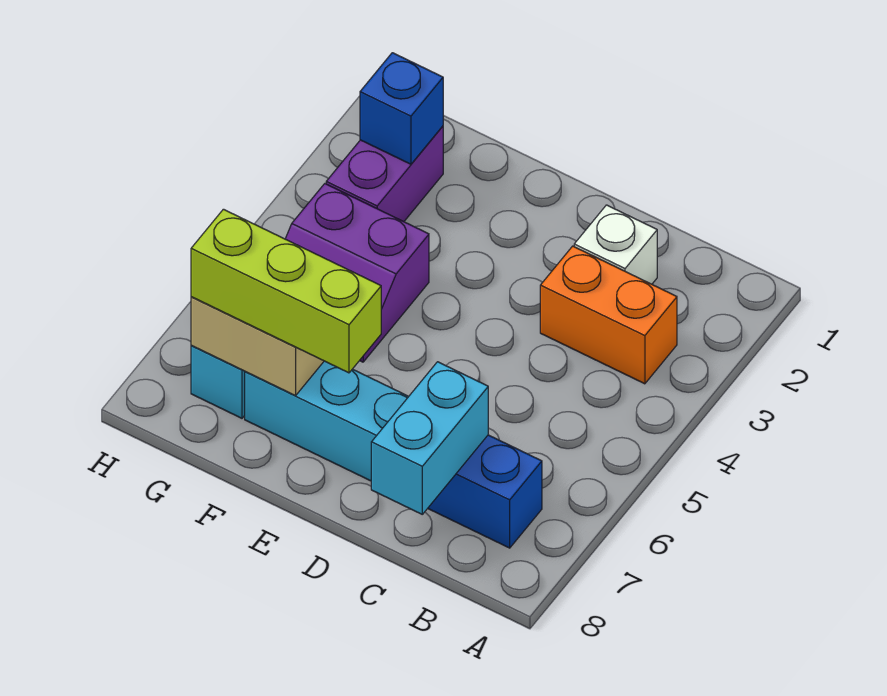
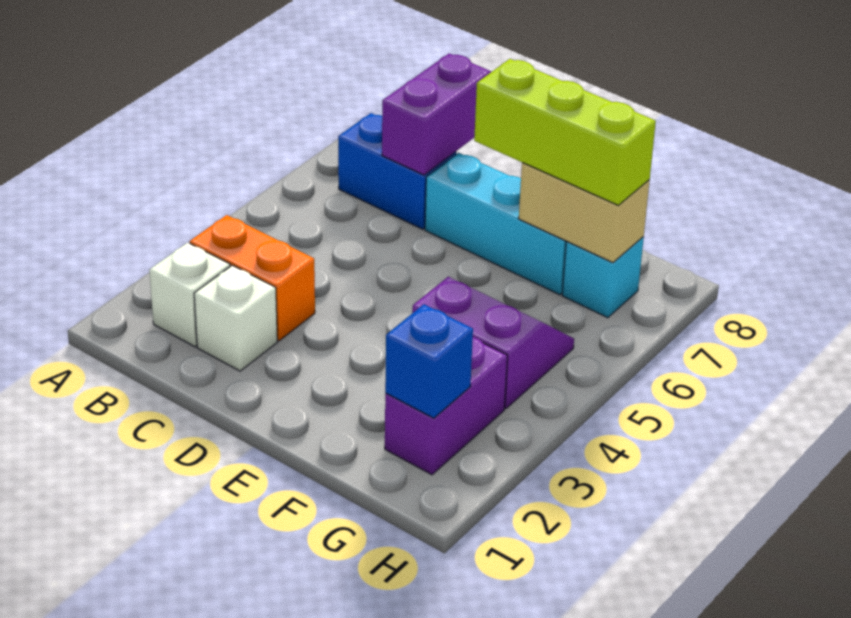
none -> white brick B2 level 1
cyan brick C7:C8 level 2 -> purple brick C7:C8 level 2

